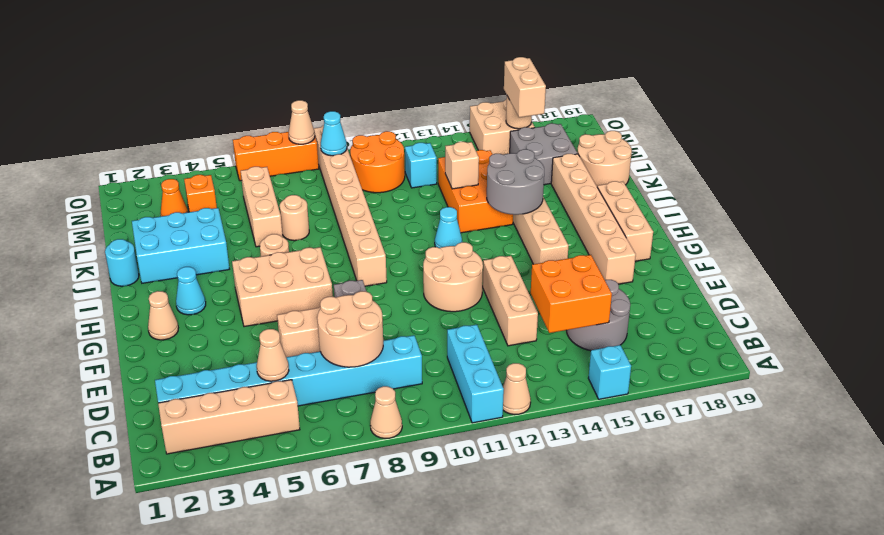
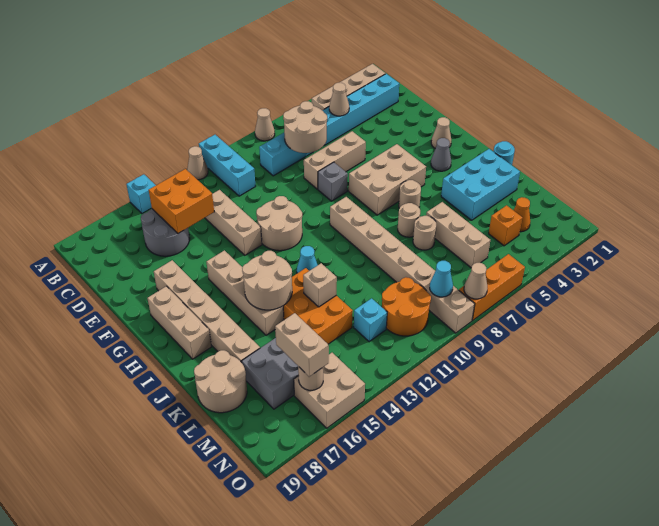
cyan cone H3 level 1 -> grey cone H3 level 1
grey round brick I14:J15 level 2 -> tan round brick I14:J15 level 2
none -> tan round brick J7 level 1

